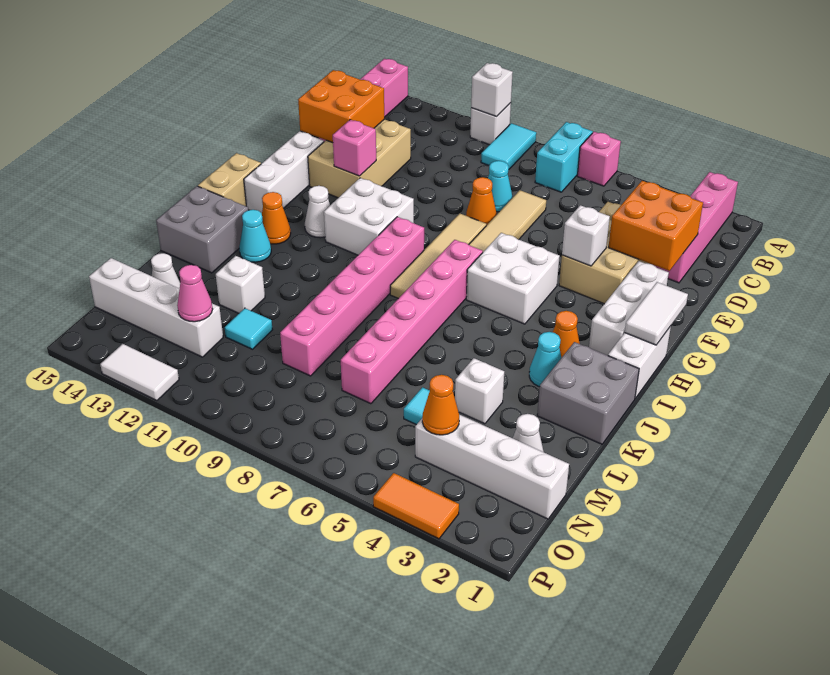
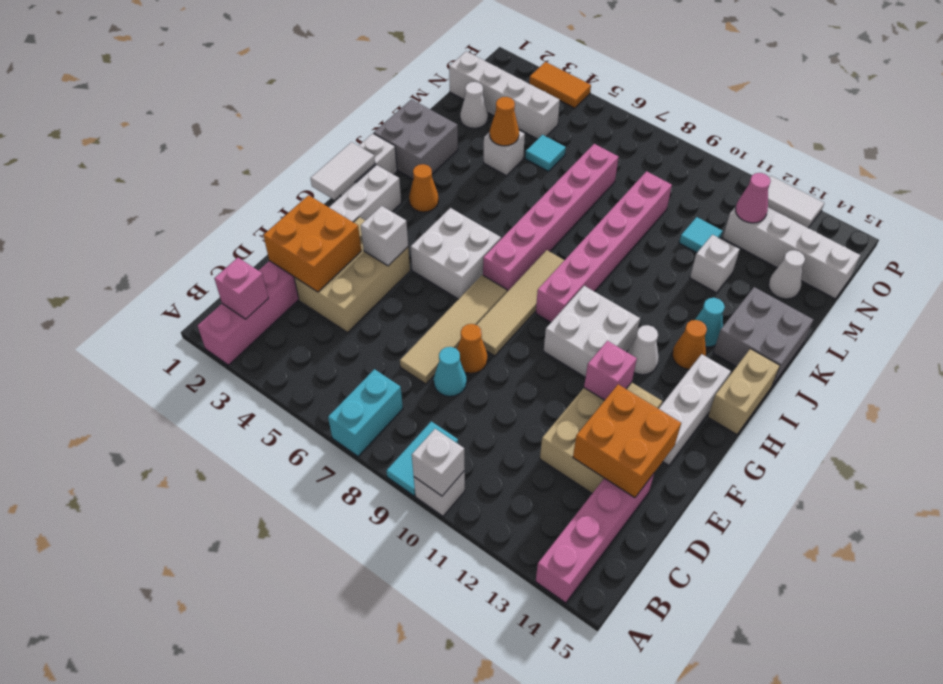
pink brick A6 level 1 -> pink brick B2 level 2
cyan cone J3 level 1 -> none
orange cone N4 level 2 -> orange cone L4 level 2

